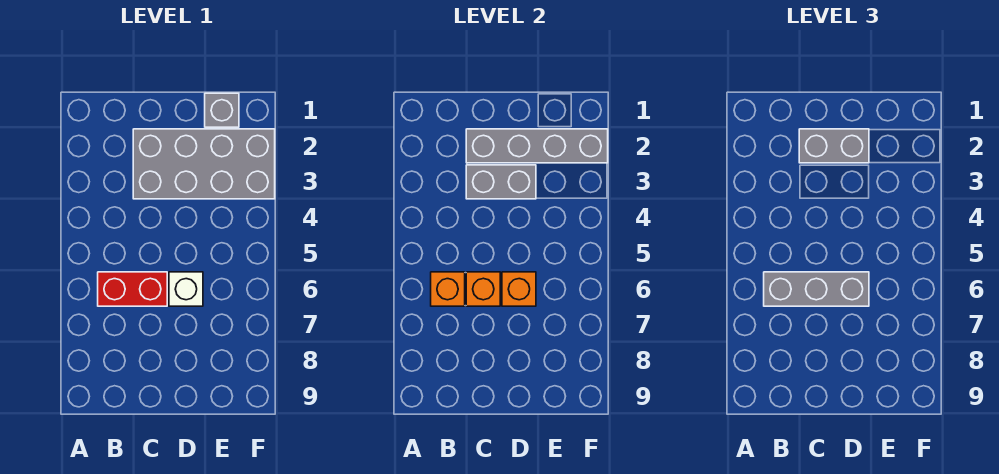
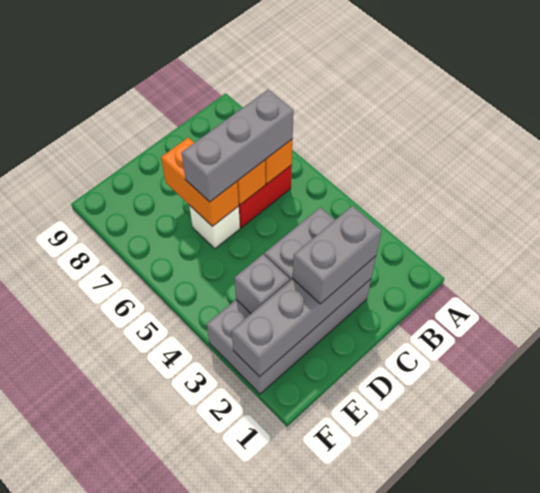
orange brick D6 level 2 -> orange brick D6:D7 level 2
grey brick E1 level 1 -> grey brick E3 level 2

